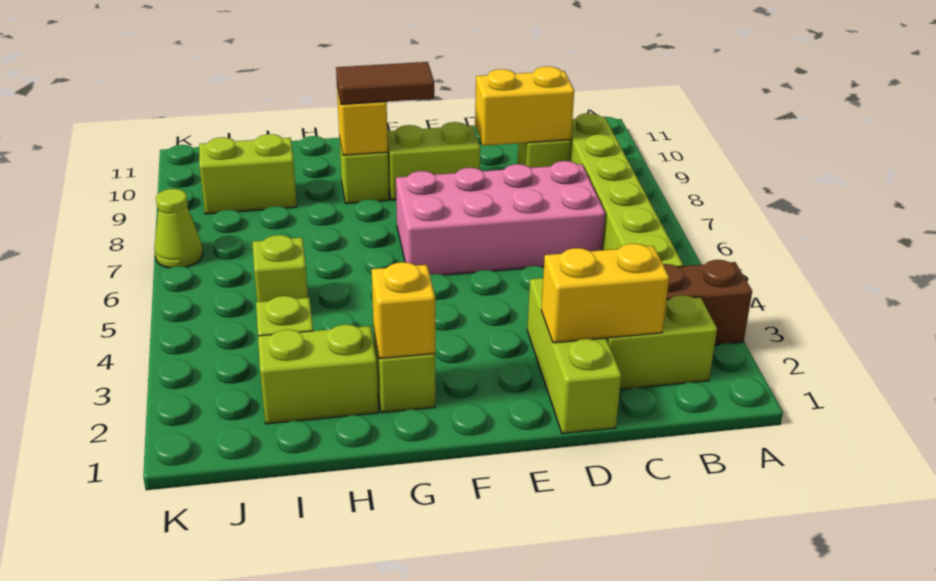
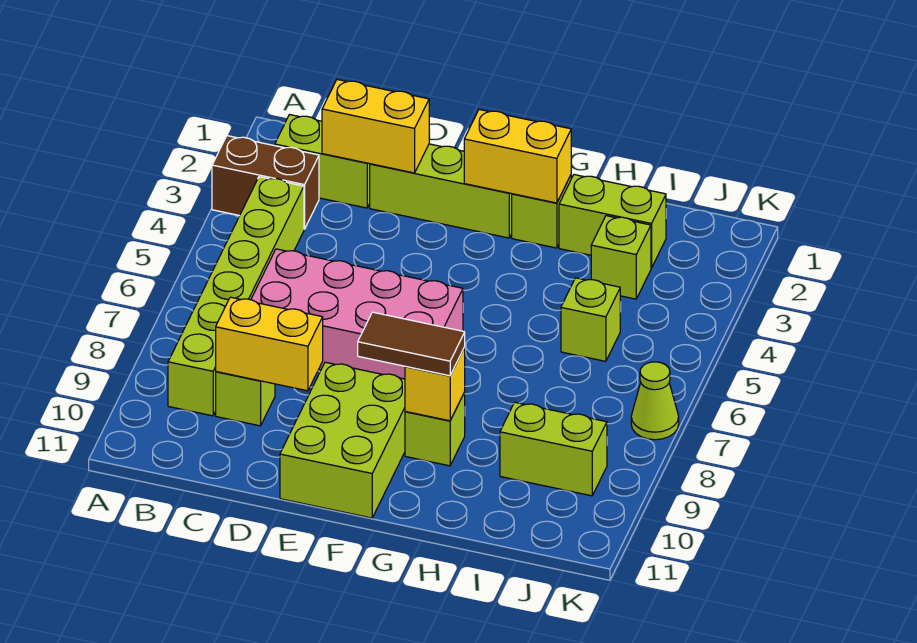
lime brick D1:D3 level 1 -> lime brick D2:F2 level 1
lime brick E9:F9 level 1 -> lime brick E9:F11 level 1
yellow brick G2 level 2 -> yellow brick F2:G2 level 2

